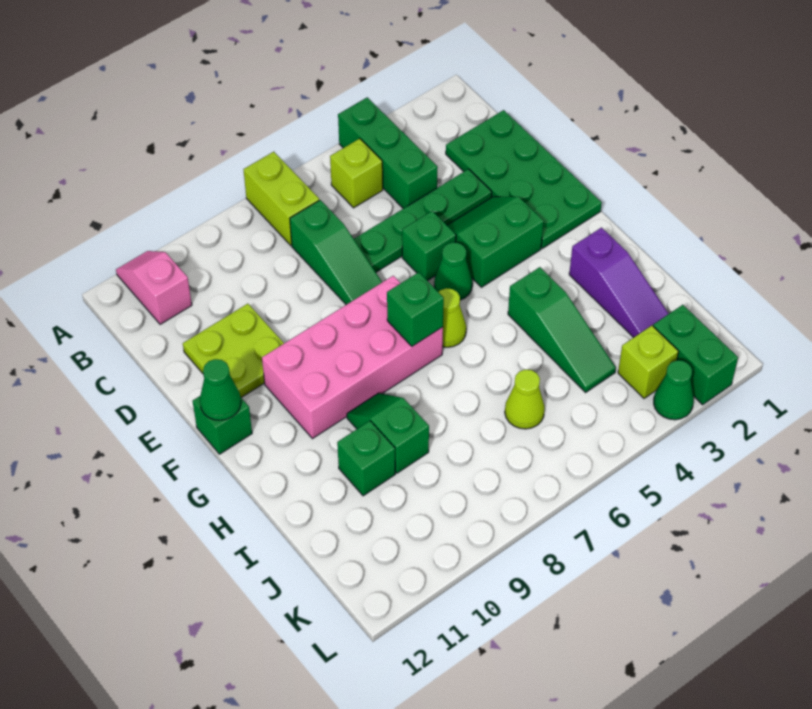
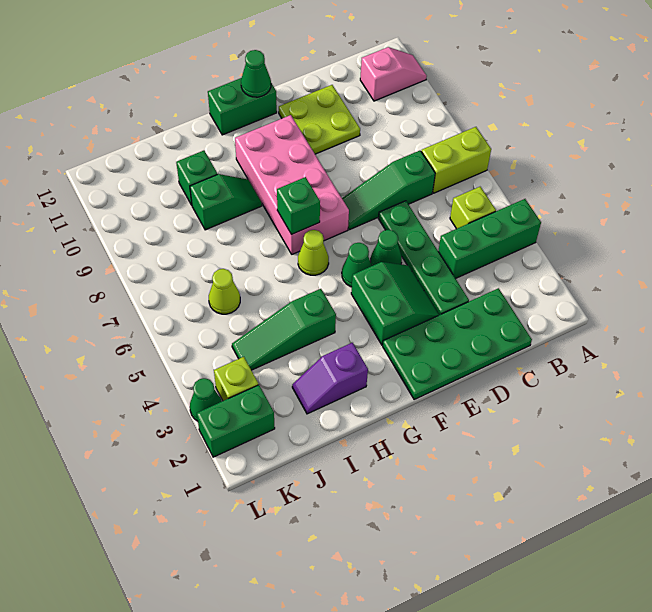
green brick E5 level 1 -> green cone E5 level 1
green brick F12 level 1 -> green brick F12:G12 level 1
purple slope H2:J2 level 1 top H -> purple slope H2:I2 level 1 top H

